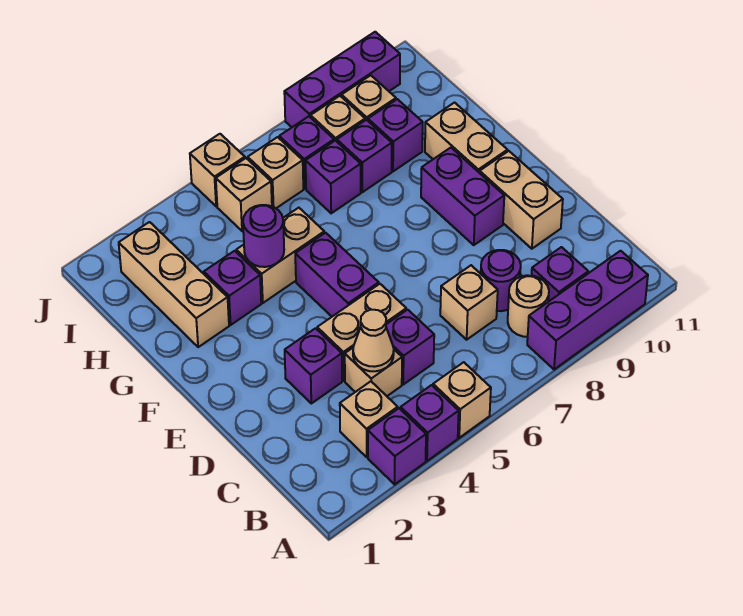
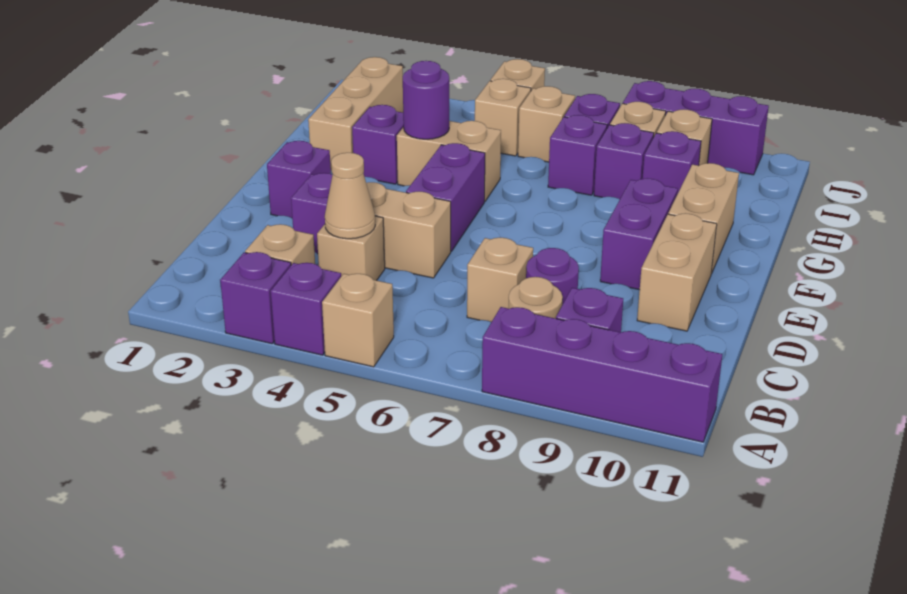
purple brick A8:A10 level 1 -> purple brick A8:A11 level 1
purple brick C5 level 1 -> purple brick E2 level 1

